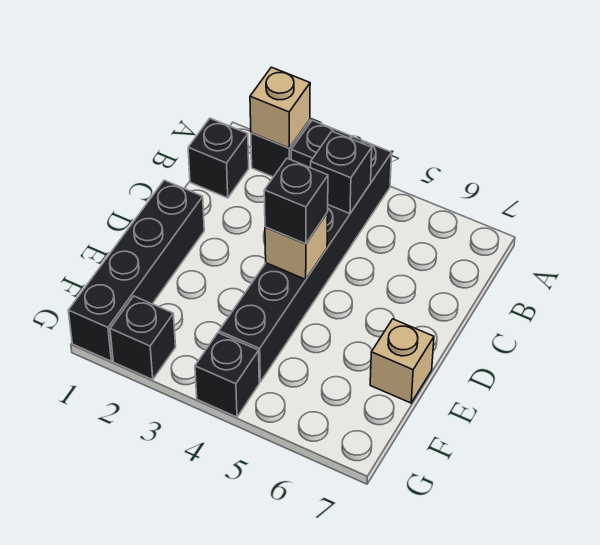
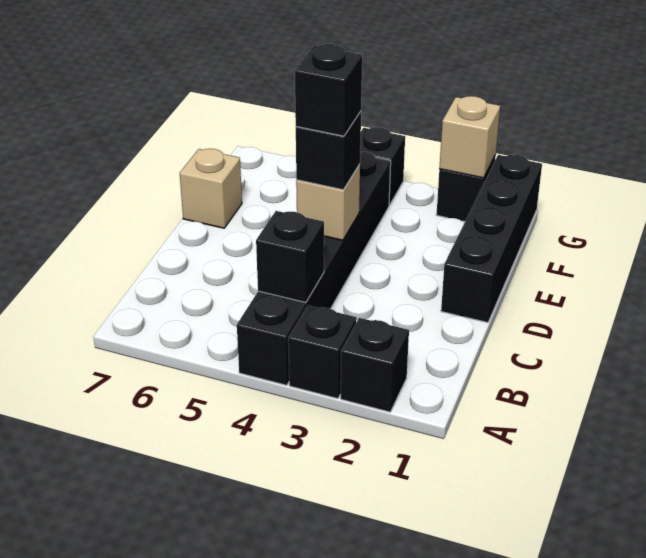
tan brick A2 level 2 -> tan brick G2 level 2
black brick B1 level 1 -> black brick D4 level 4

